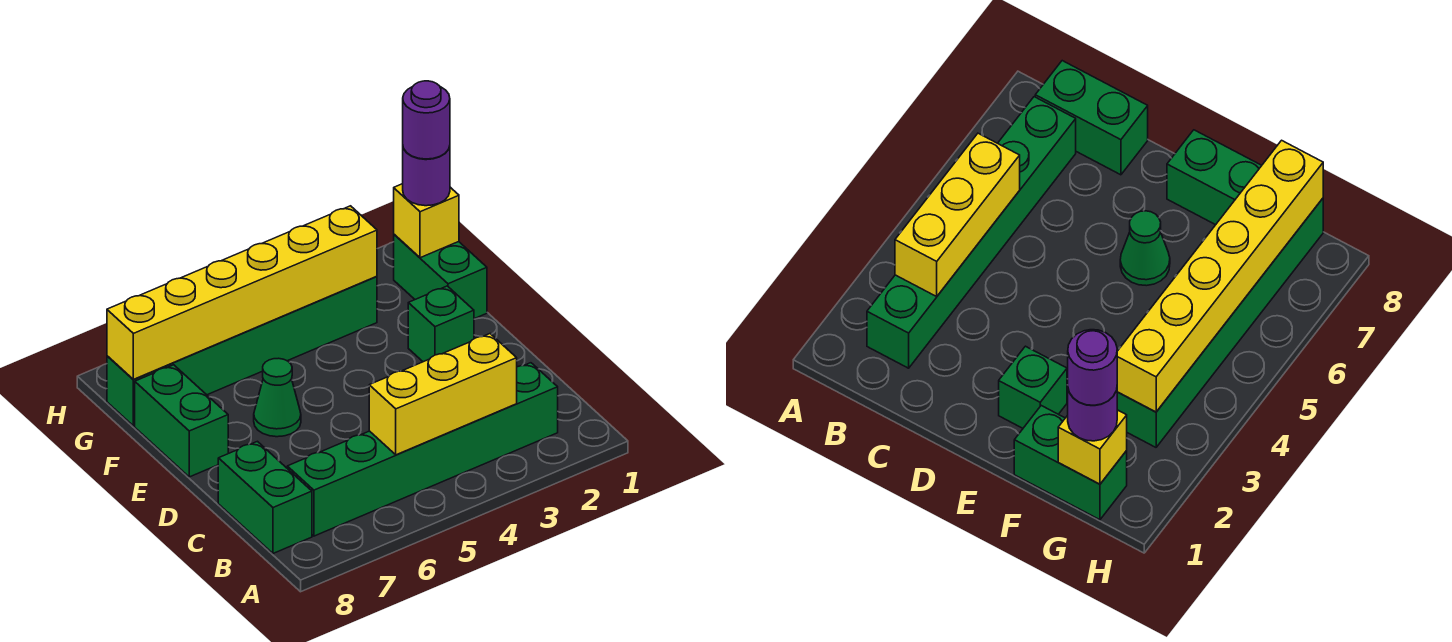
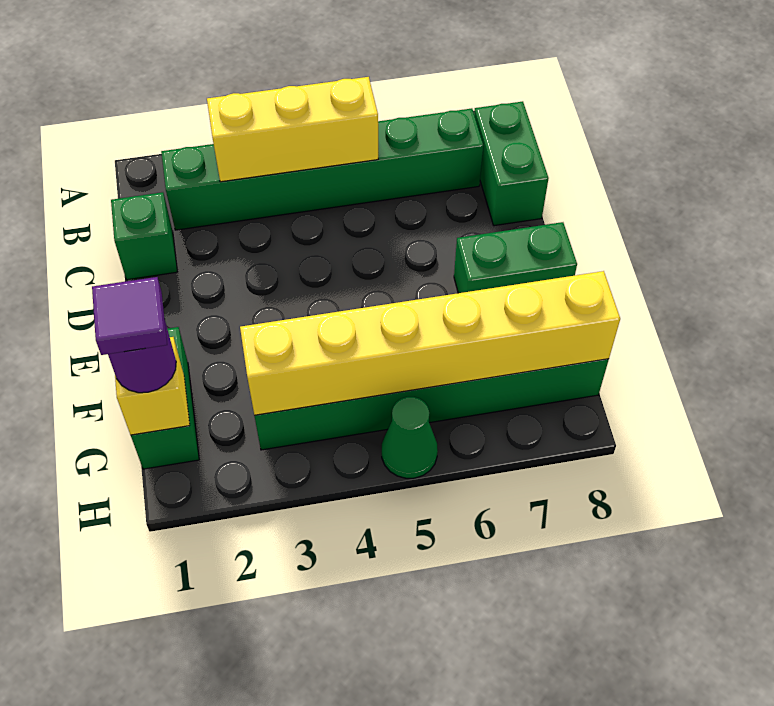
green brick E2 level 1 -> green brick C1 level 1
green cone E6 level 1 -> green cone H5 level 1
green brick E8:F8 level 1 -> green brick E7:E8 level 1
purple round brick G1 level 4 -> purple tile G1 level 4

